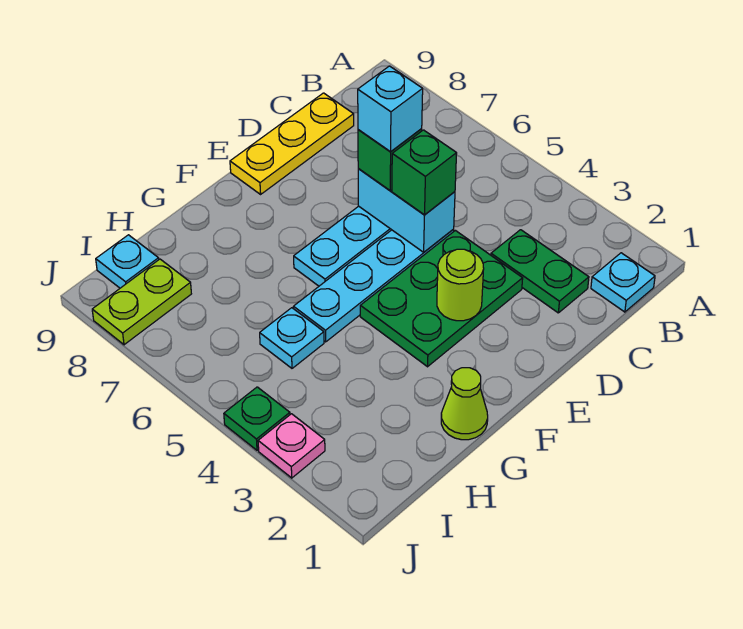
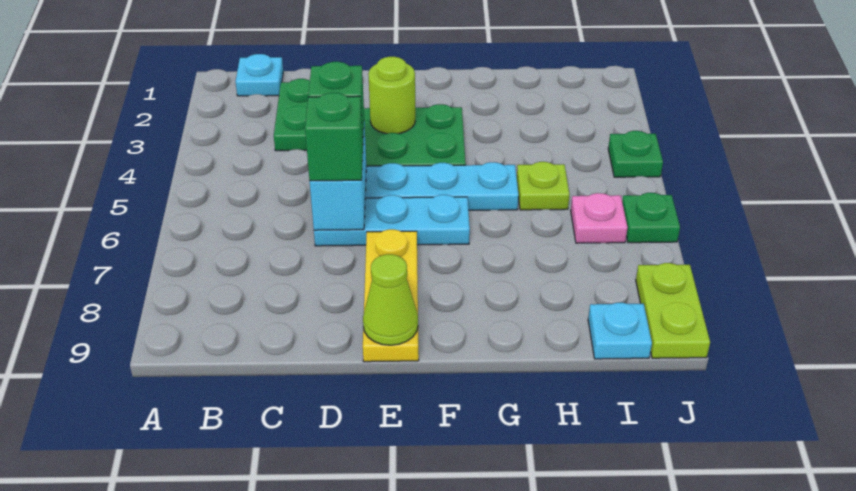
yellow plate C9:E9 level 1 -> yellow plate E7:E9 level 1
cyan brick D6 level 4 -> none
lime cone G1 level 1 -> lime cone E9 level 2
cyan plate H5 level 1 -> lime plate H5 level 1
lime plate I8:J8 level 1 -> lime plate J8:J9 level 1
pink plate J3 level 1 -> pink plate I6 level 1
none -> green plate J6 level 1

